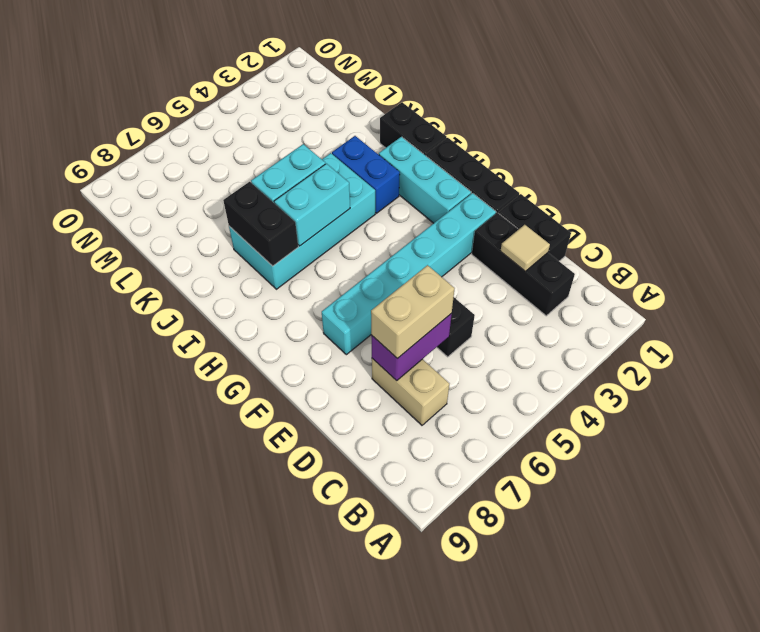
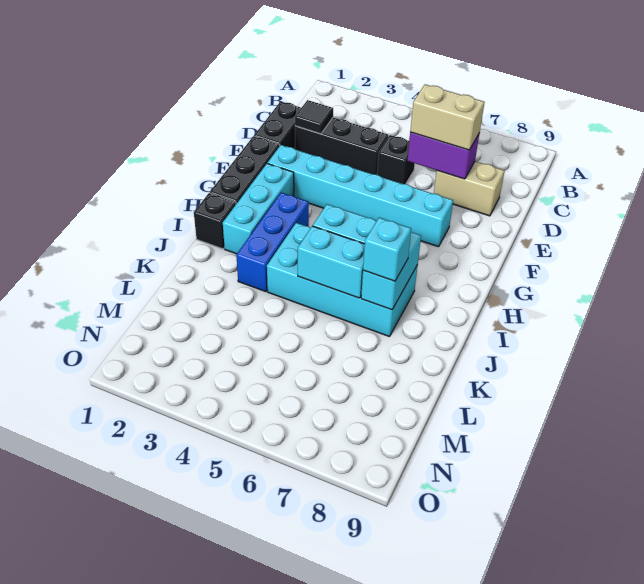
black brick C2:E2 level 1 -> black brick D2:D4 level 1
tan brick C7:D7 level 1 -> tan brick D7:D8 level 1
tan tile D2 level 2 -> black tile D2 level 2
black brick I1:J1 level 1 -> black brick I1 level 1
blue brick I3:J3 level 1 -> blue brick H3:J3 level 1
black brick I7:J7 level 2 -> cyan brick I7:J7 level 2
none -> cyan brick J7 level 3

